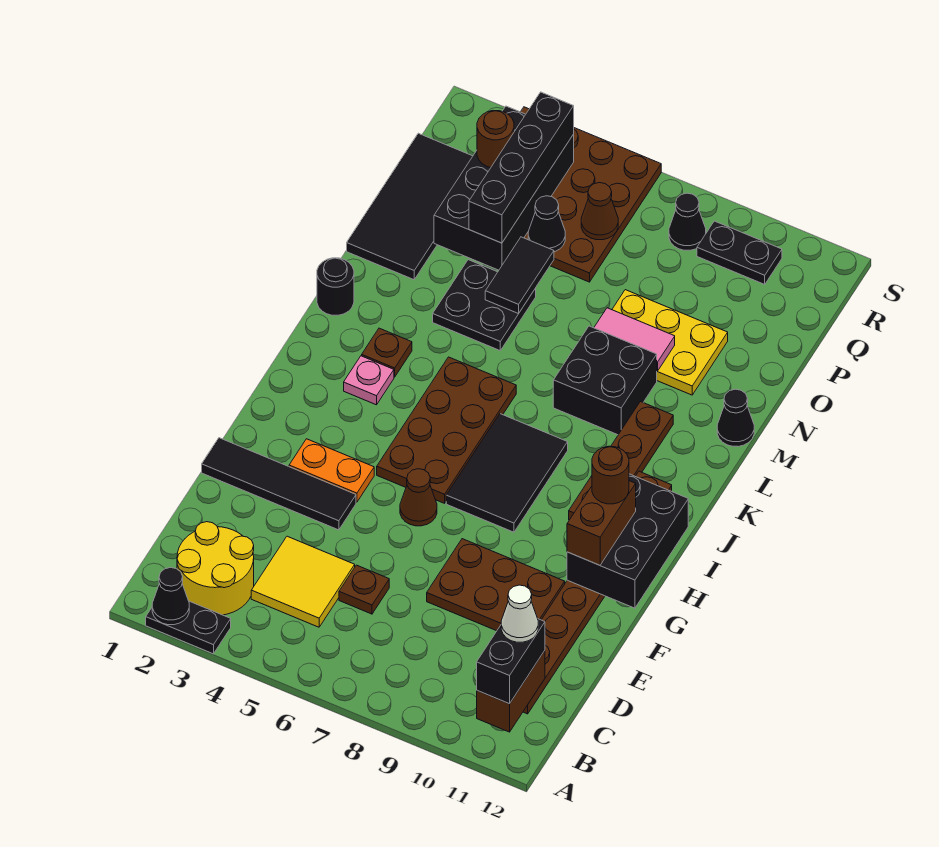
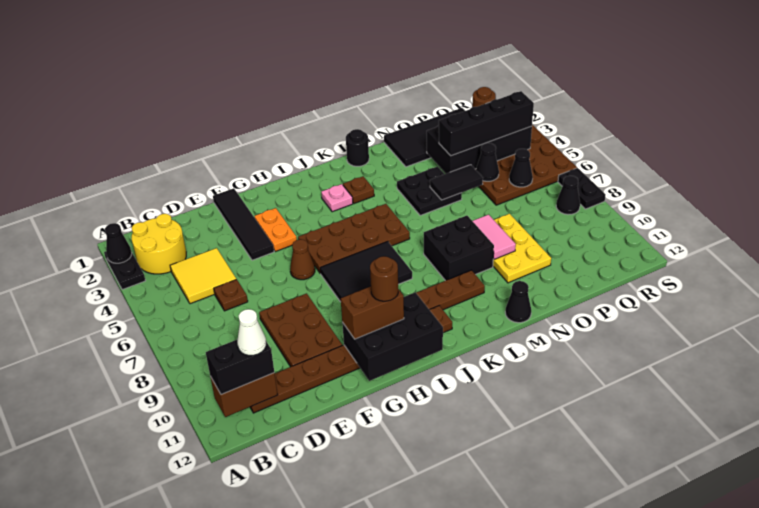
brown cone Q6 level 2 -> black cone Q6 level 2
black plate R9:R10 level 1 -> black plate S7:S8 level 1

